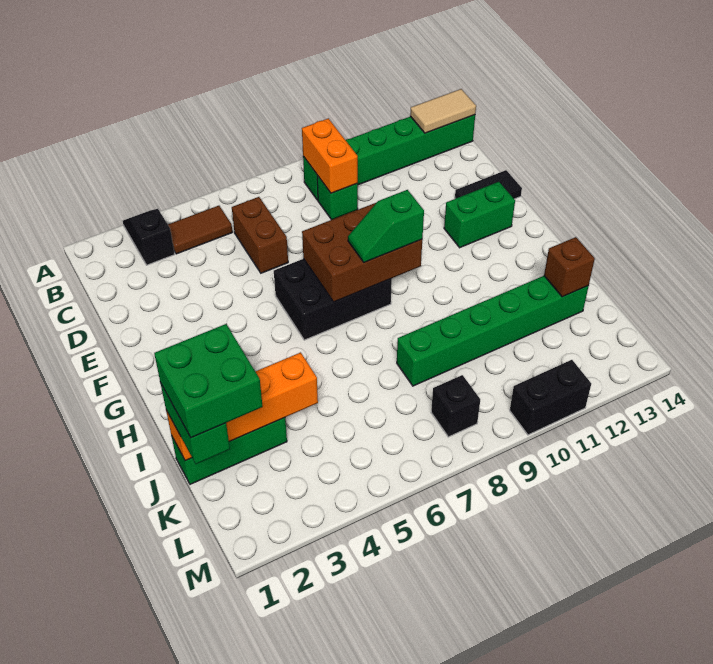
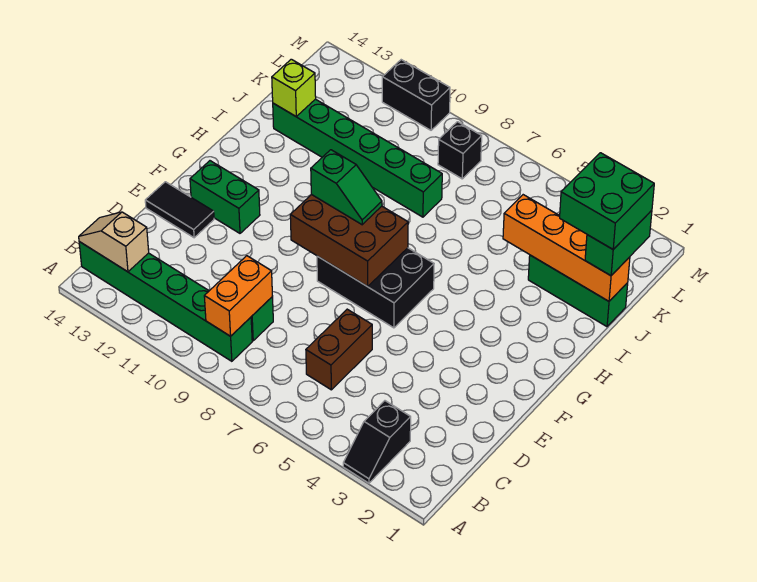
brown tile B4:B5 level 1 -> none
tan tile B13:B14 level 2 -> tan slope B13:B14 level 2 top 13
brown brick J13 level 2 -> lime brick J13 level 2

